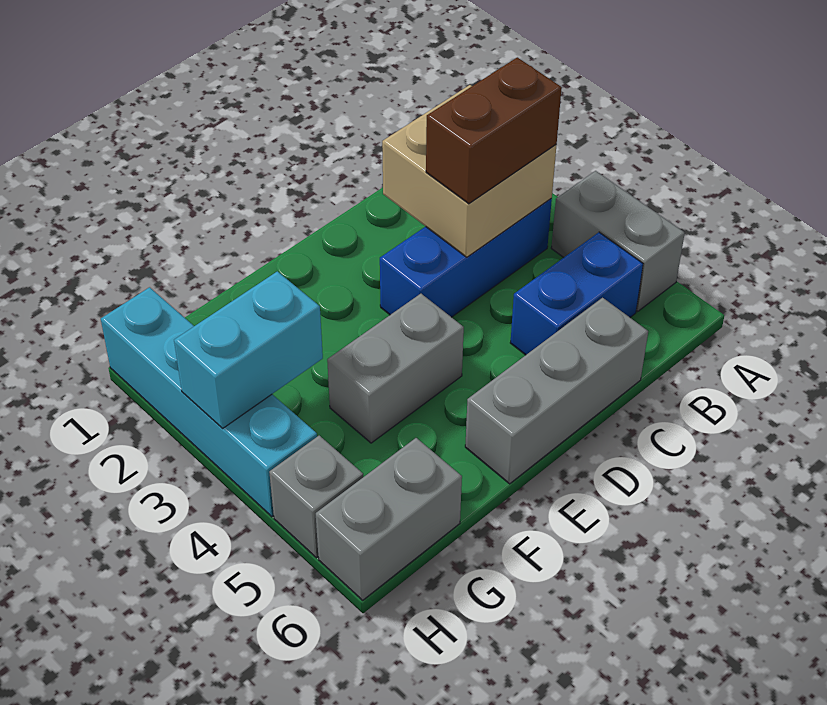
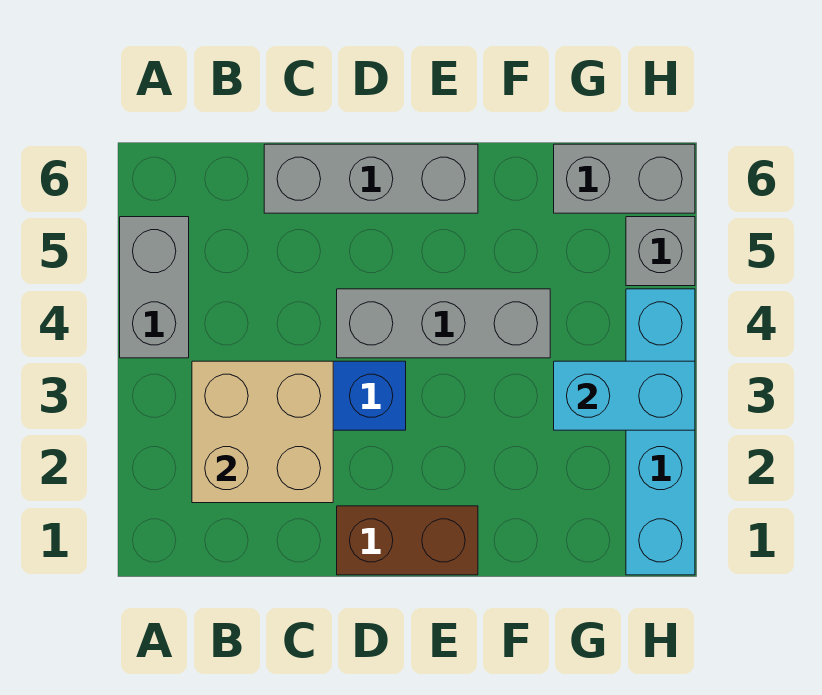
brown brick B3:C3 level 3 -> brown brick D1:E1 level 1
blue brick B5:C5 level 1 -> none
grey brick E4:F4 level 1 -> grey brick D4:F4 level 1

